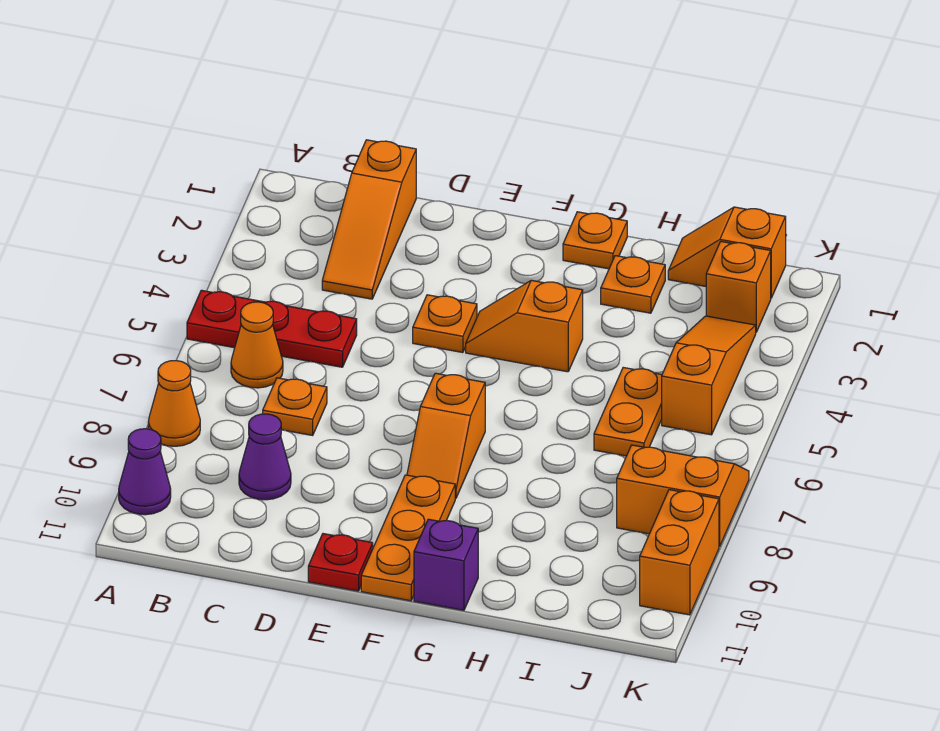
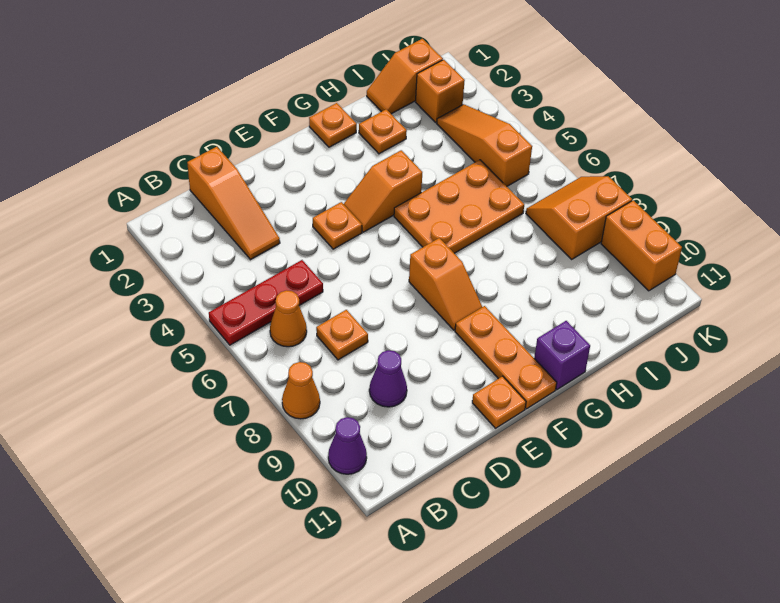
red plate E11 level 1 -> orange plate E11 level 1
orange plate I5:I6 level 1 -> orange plate G5:I6 level 1

